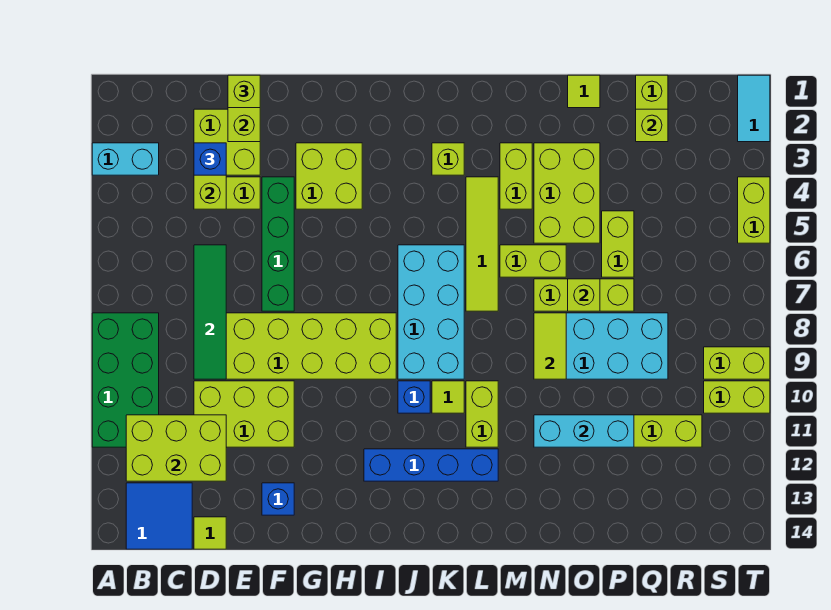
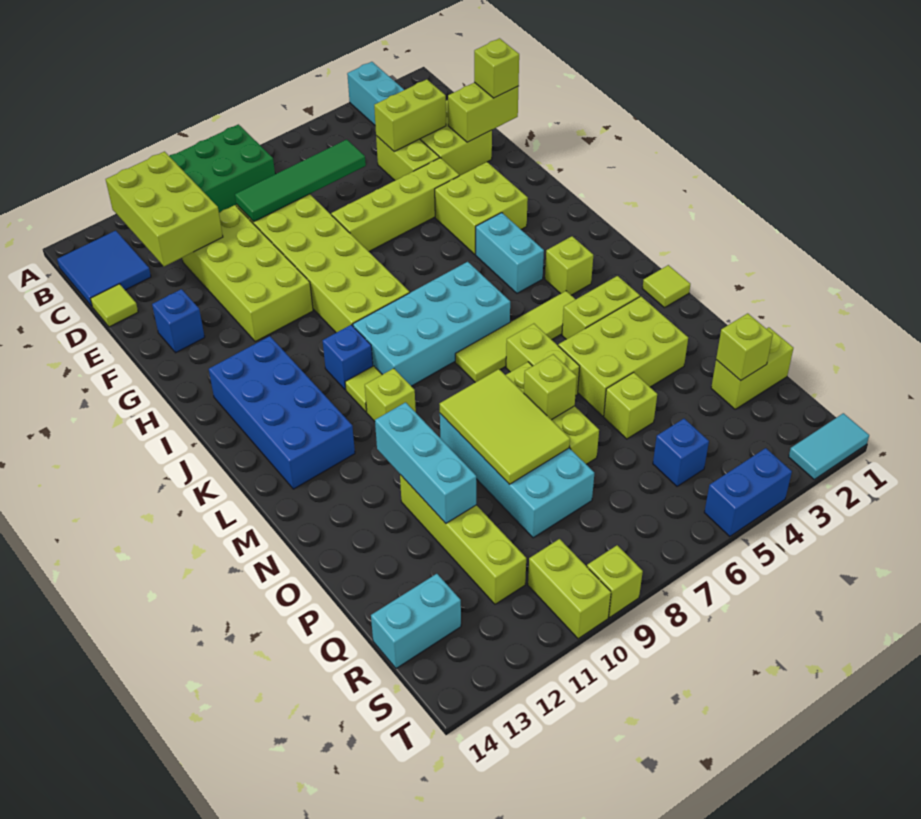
blue brick D3 level 3 -> blue brick R5 level 1
lime brick D10:F11 level 1 -> lime brick D10:G11 level 1
green brick F4:F7 level 1 -> lime brick F4:F7 level 1
none -> cyan brick I4:J4 level 1
blue brick I12:L12 level 1 -> blue brick I12:L13 level 1
lime brick L10:L11 level 1 -> lime brick L10 level 1
lime tile N8:N9 level 2 -> lime tile N8:P9 level 2
lime tile O1 level 1 -> lime tile M1 level 1
lime brick P5:P6 level 1 -> lime brick P5 level 1
none -> cyan brick R13:R14 level 1
lime brick S9:T9 level 1 -> lime brick T9 level 1
lime brick T4:T5 level 1 -> blue brick T4:T5 level 1

